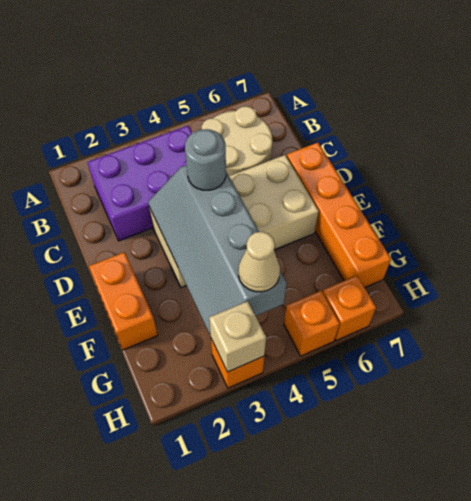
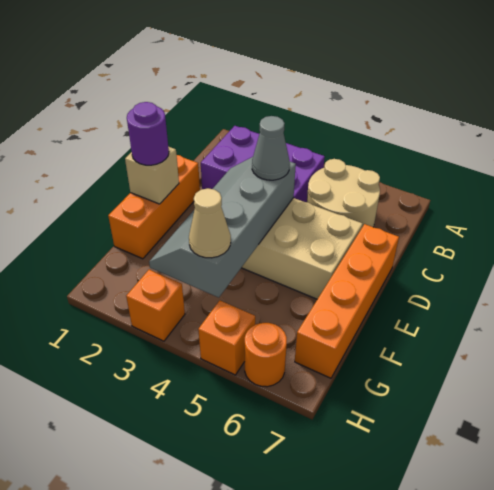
grey round brick D4 level 3 -> grey cone D4 level 3
orange brick E1:F1 level 1 -> orange brick D1:F1 level 1
none -> purple round brick E1 level 3
tan brick H3 level 2 -> tan brick E1 level 2
orange brick H6 level 1 -> orange round brick H6 level 1

